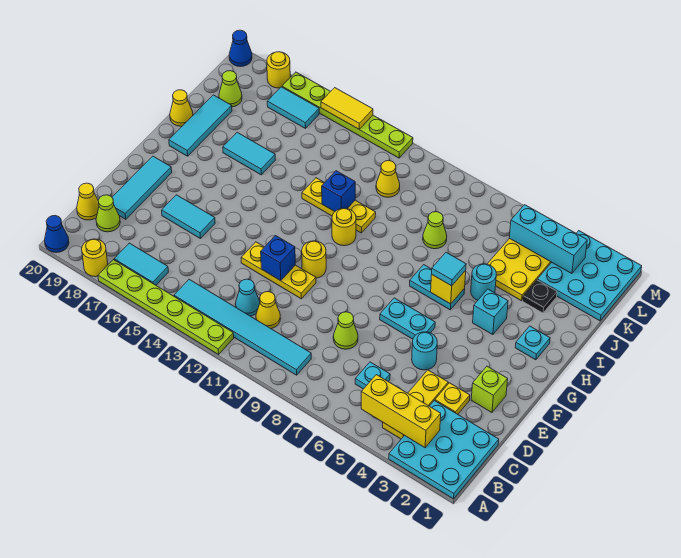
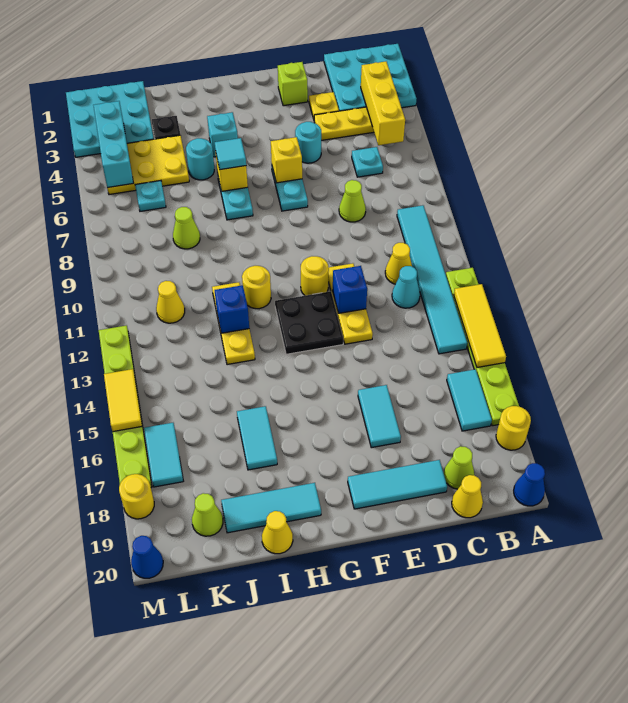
none -> yellow tile A13:A15 level 2
none -> yellow brick F6 level 2
none -> black plate F12:G13 level 1
cyan plate H2 level 1 -> cyan plate K6 level 1

